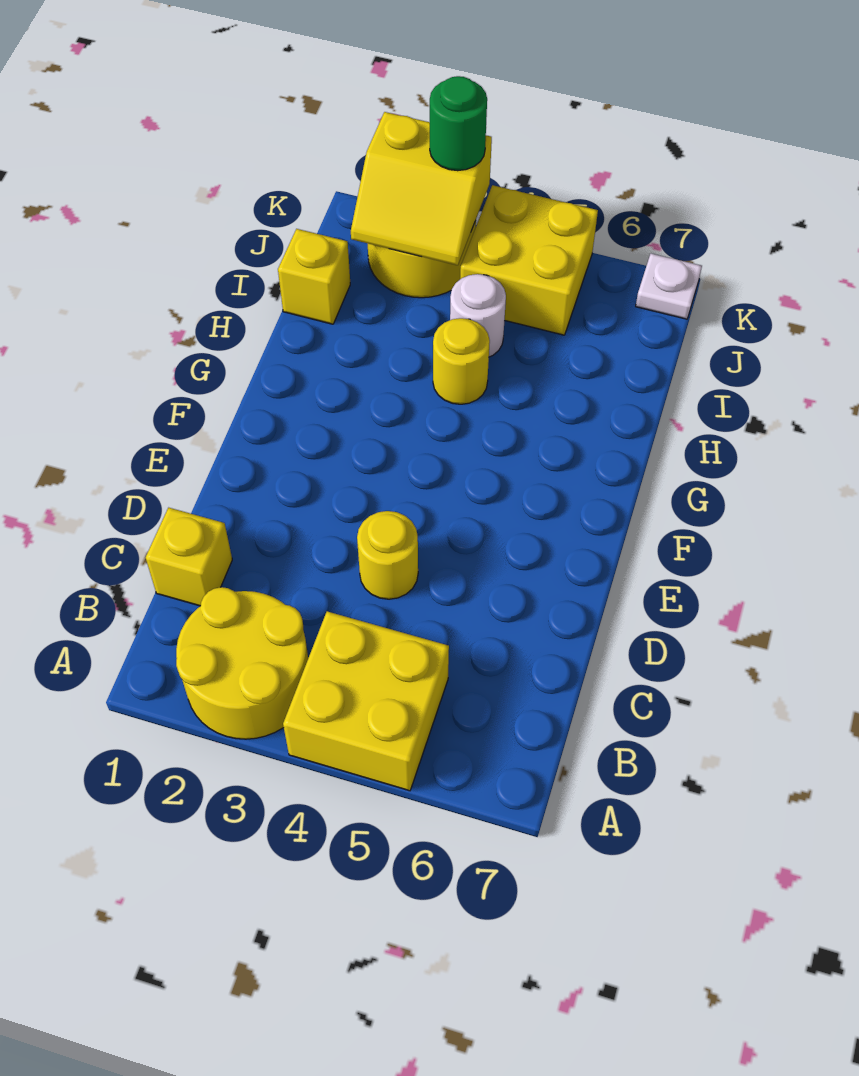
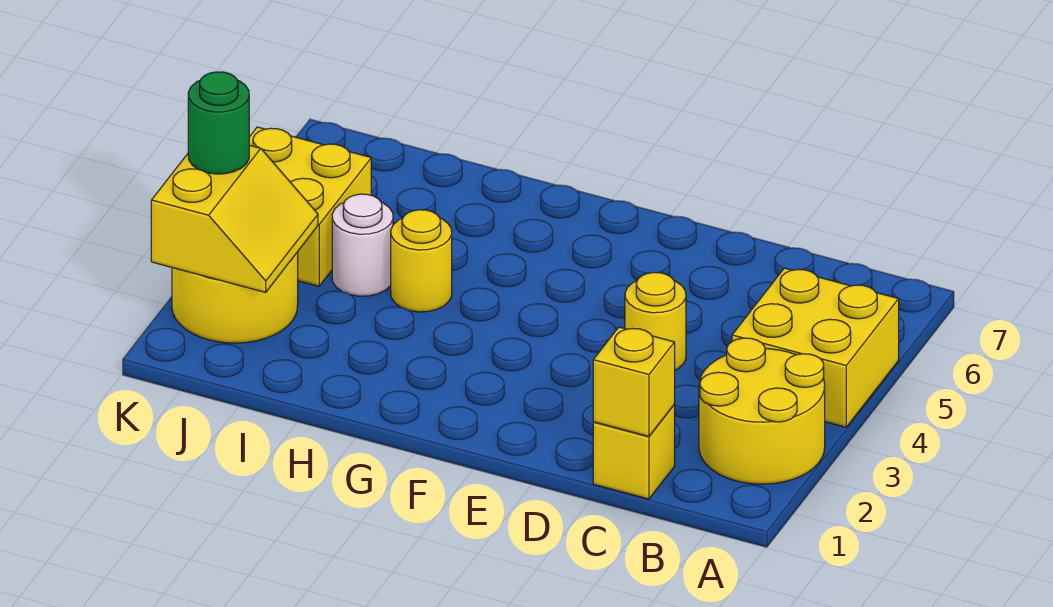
yellow brick I1 level 1 -> yellow brick C1 level 2
white plate K7 level 1 -> none

